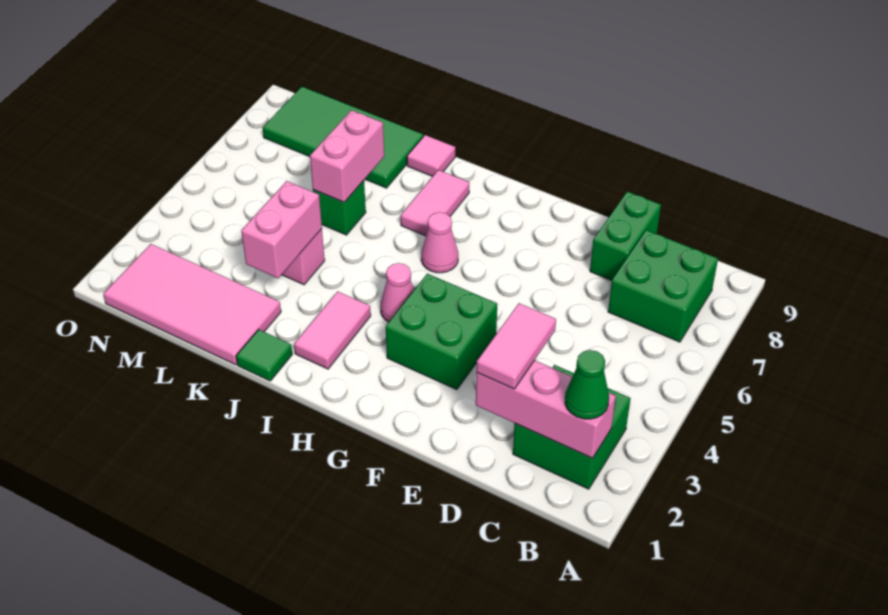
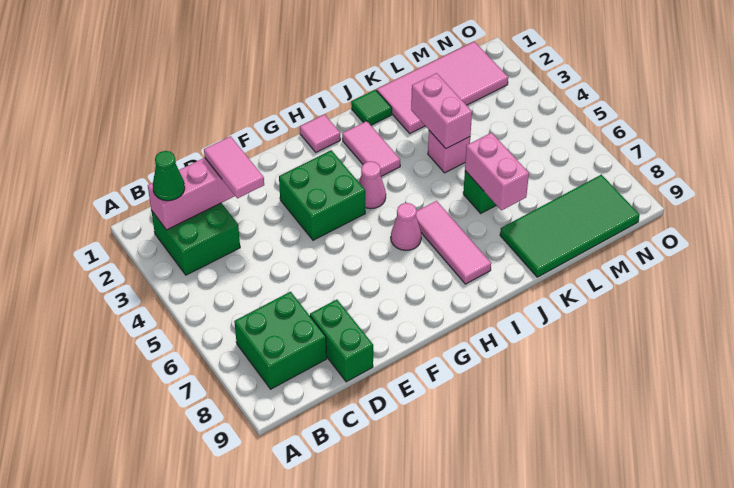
pink tile I7:I8 level 1 -> pink tile I6:I8 level 1
pink tile J9 level 1 -> pink tile H1 level 1

